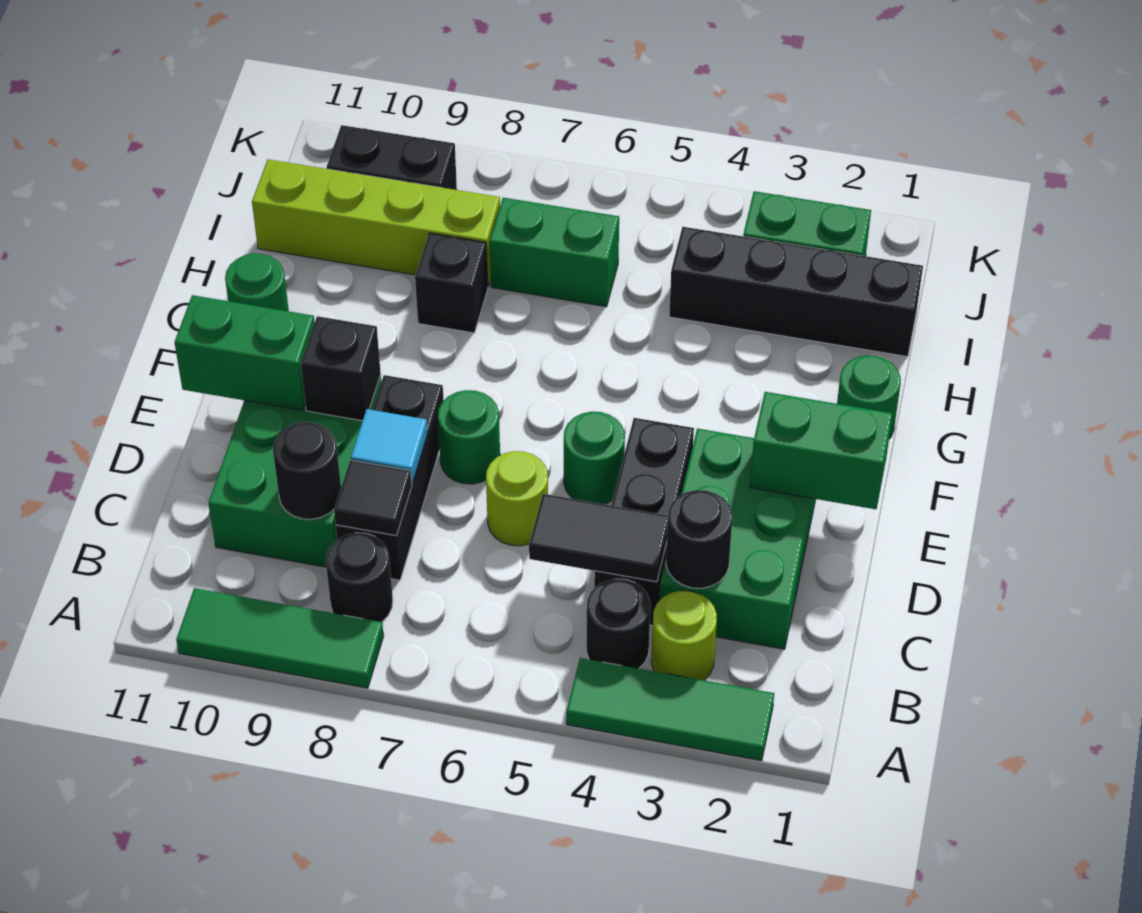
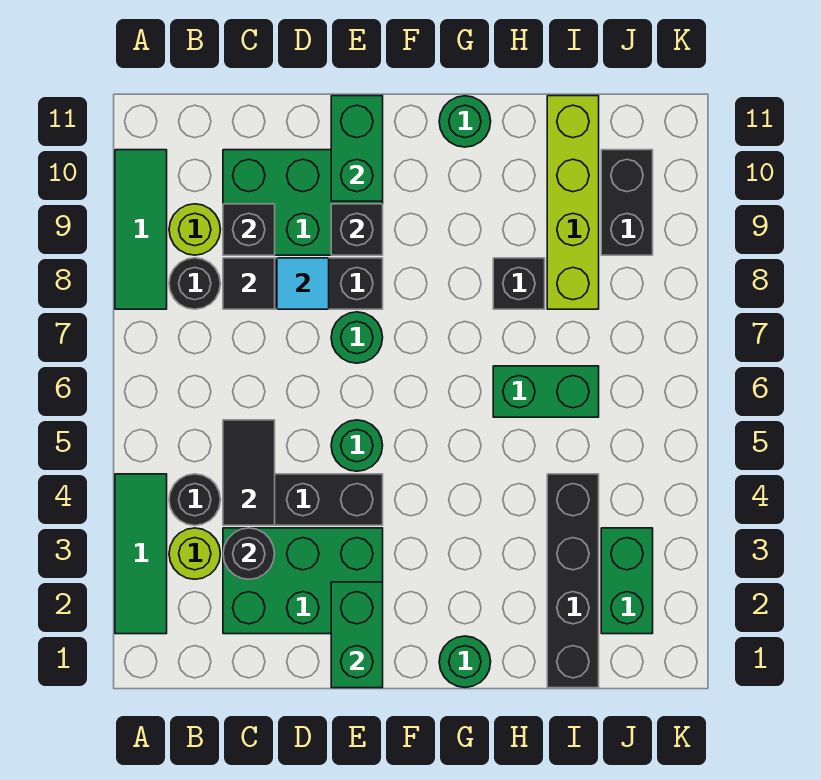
black round brick C9 level 2 -> black brick C9 level 2
lime round brick D6 level 1 -> lime round brick B9 level 1
green brick I6:I7 level 1 -> green brick H6:I6 level 1

